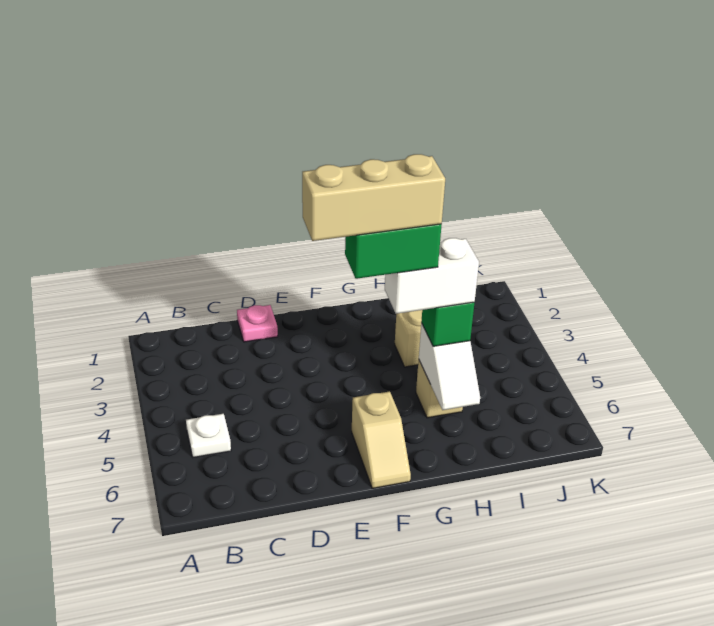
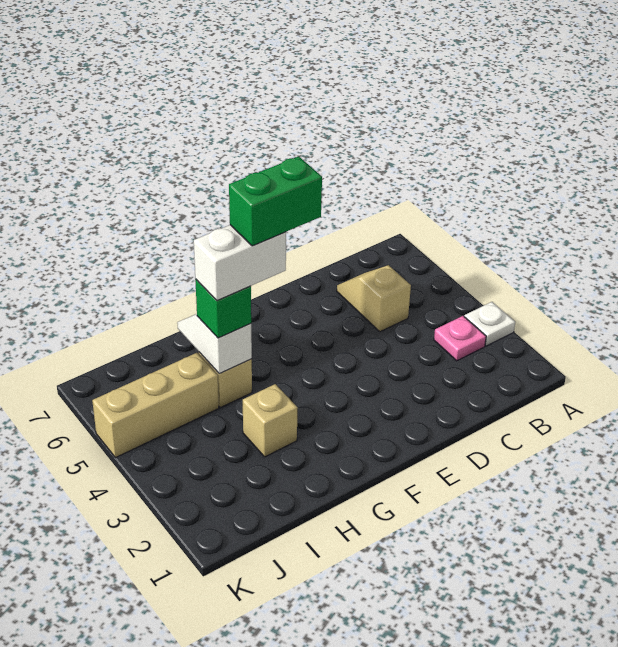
white plate B5 level 1 -> white plate A3 level 1
pink plate D1 level 1 -> pink plate B3 level 1
tan brick E5:G5 level 6 -> tan brick I5:K5 level 1
tan slope F6:F7 level 1 top 6 -> tan slope C5:C6 level 1 top 5

